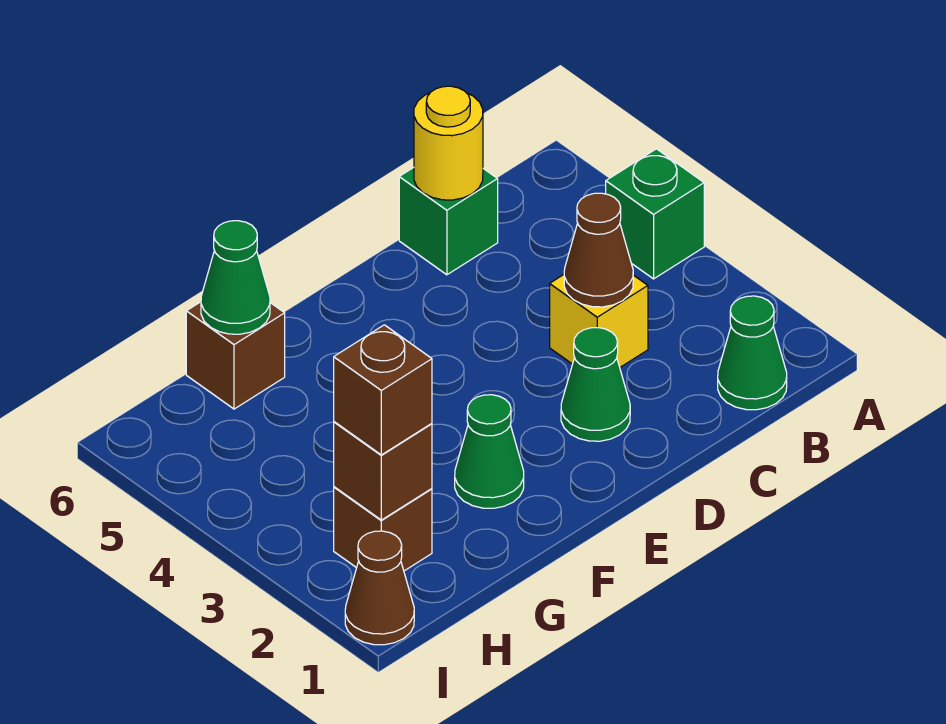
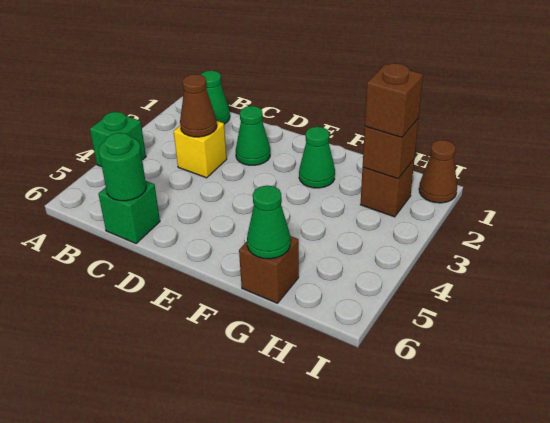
yellow round brick C6 level 2 -> green round brick C6 level 2

